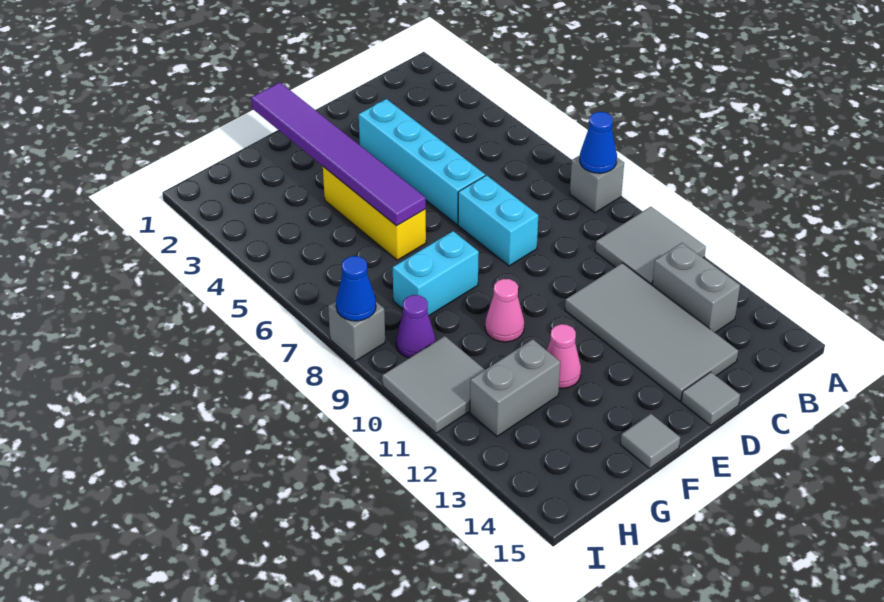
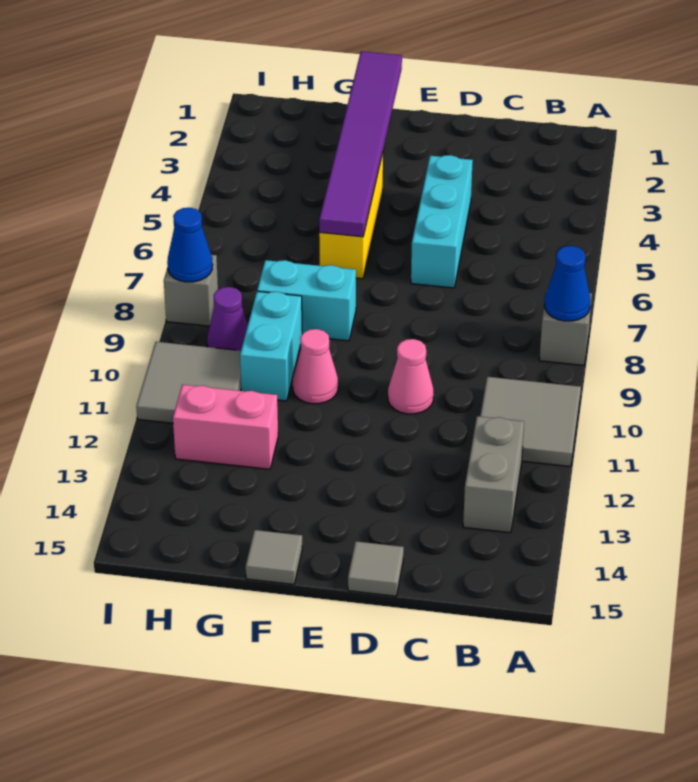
grey tile C11:D14 level 1 -> none
cyan brick D3:D6 level 1 -> cyan brick D4:D6 level 1
cyan brick D7:D8 level 1 -> cyan brick G9:G10 level 1
pink cone F12 level 1 -> pink cone D10 level 1
grey brick G12:H12 level 1 -> pink brick G12:H12 level 1

